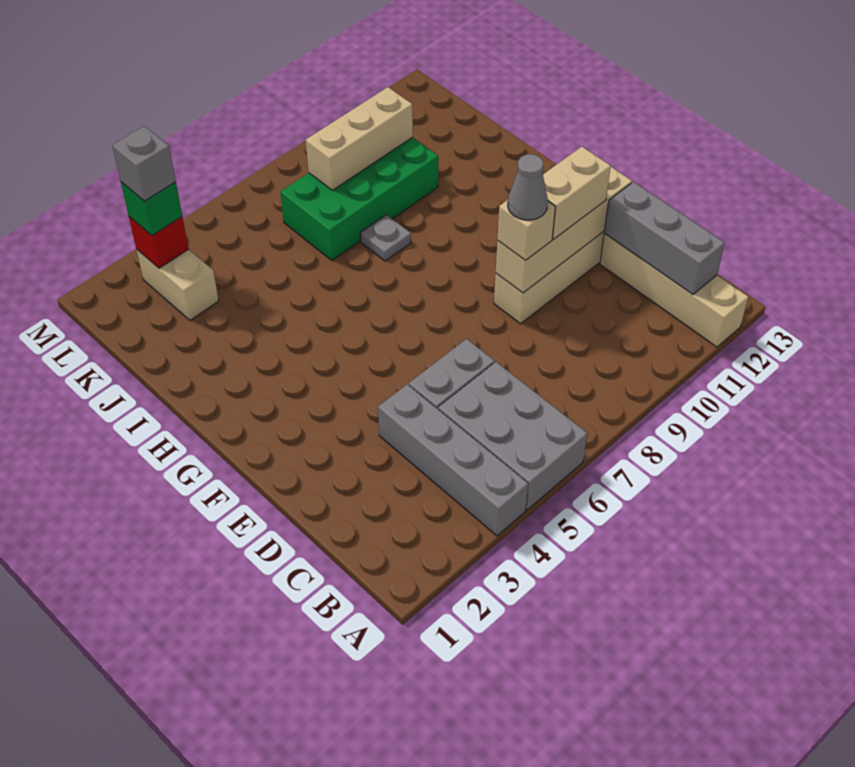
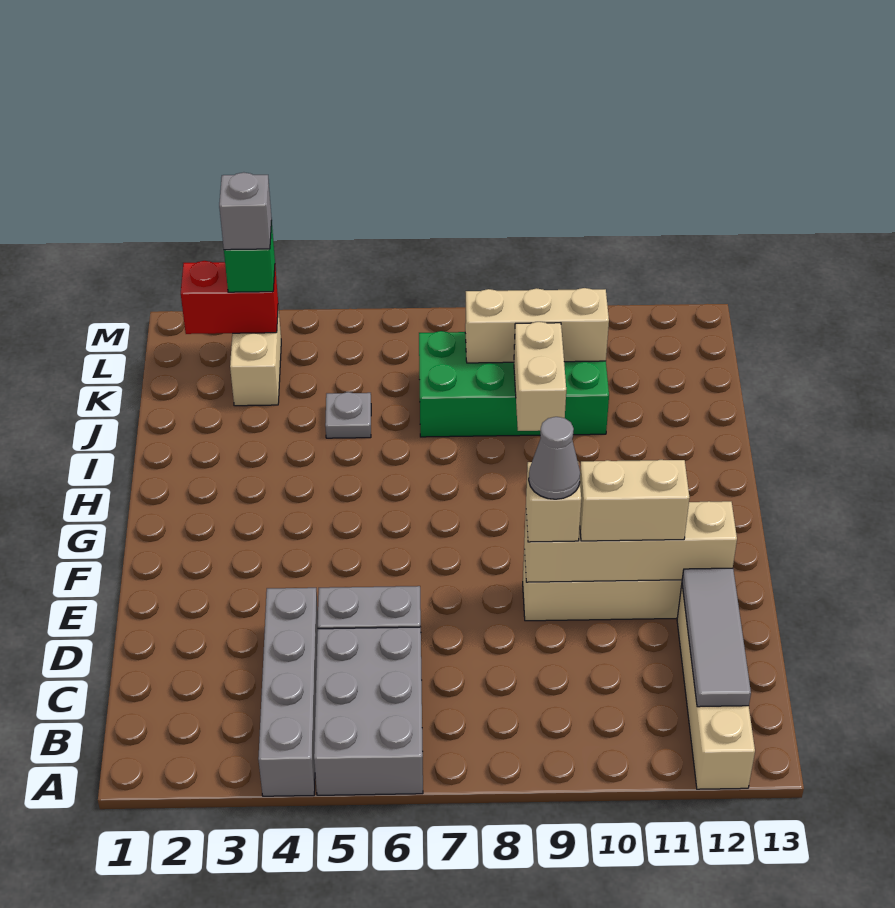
grey brick B12:D12 level 2 -> grey tile B12:D12 level 2
grey plate I8 level 1 -> grey plate J5 level 1
none -> tan brick I9:J9 level 2
red brick L3 level 2 -> red brick L2:L3 level 2

